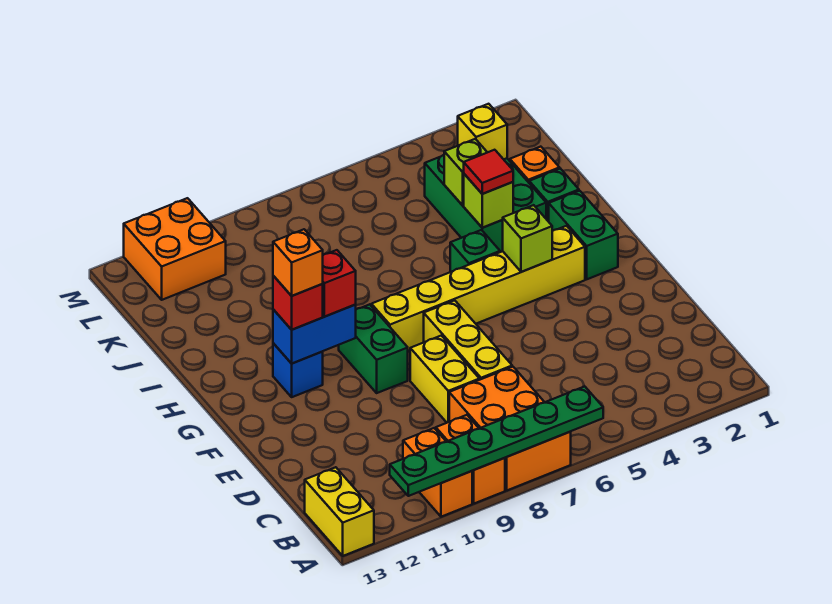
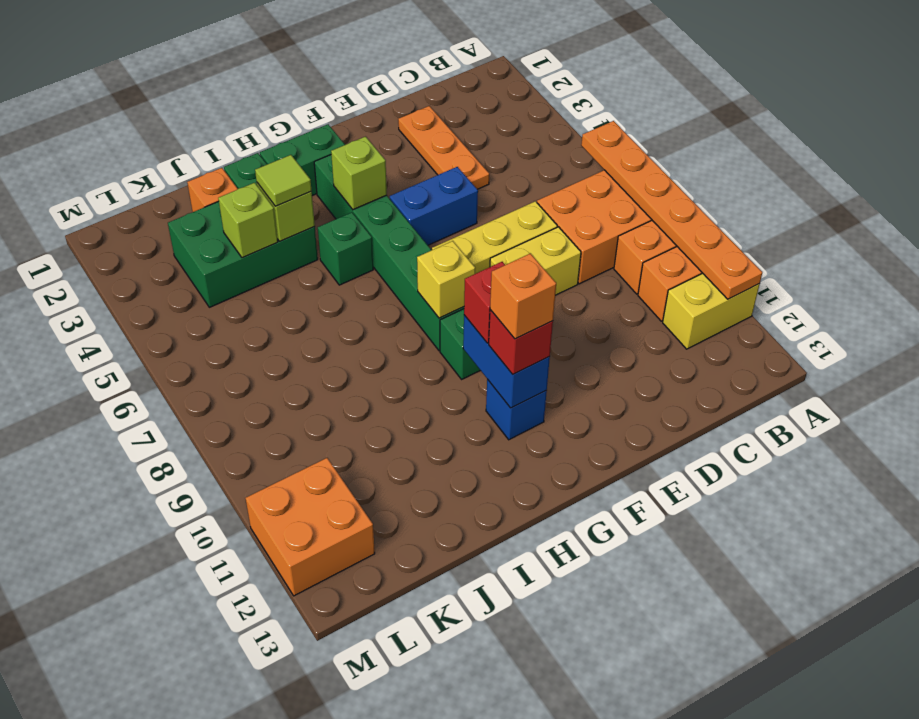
green plate A6:A11 level 2 -> orange plate A6:A11 level 2
yellow brick A13:B13 level 1 -> yellow brick A11:B11 level 1
none -> orange plate D2:D4 level 1
none -> blue brick E5:F5 level 1
yellow brick G3:G8 level 1 -> green brick G3:G8 level 1
red tile I4 level 3 -> lime tile I4 level 3
yellow brick K3 level 2 -> yellow brick G8 level 2

